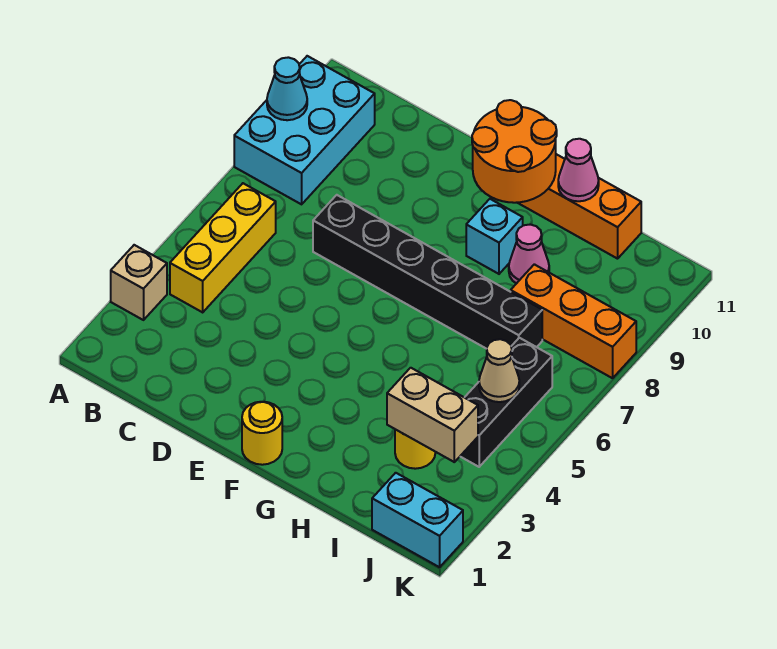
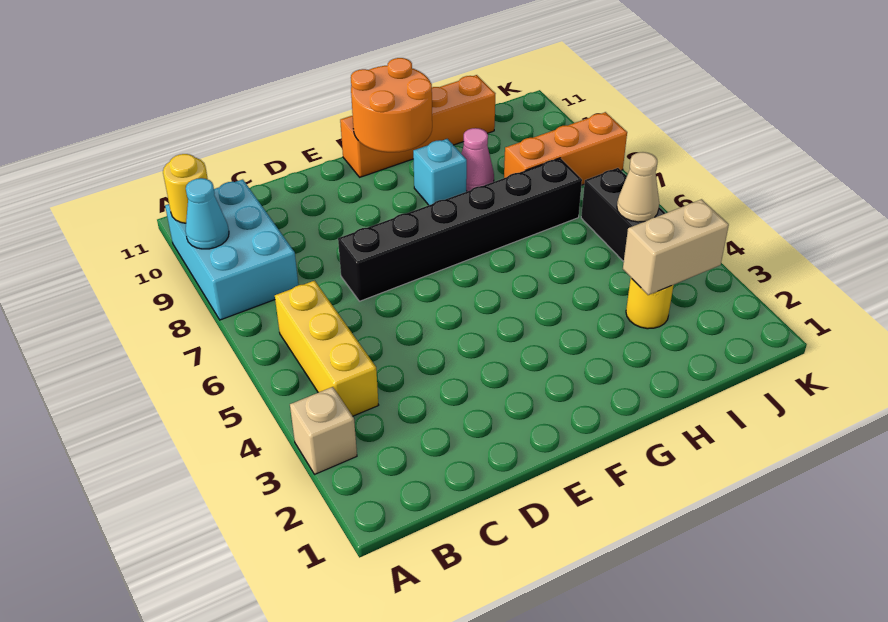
yellow round brick F1 level 1 -> yellow round brick A10 level 2
pink cone H11 level 2 -> none
cyan brick J1:K1 level 1 -> none

